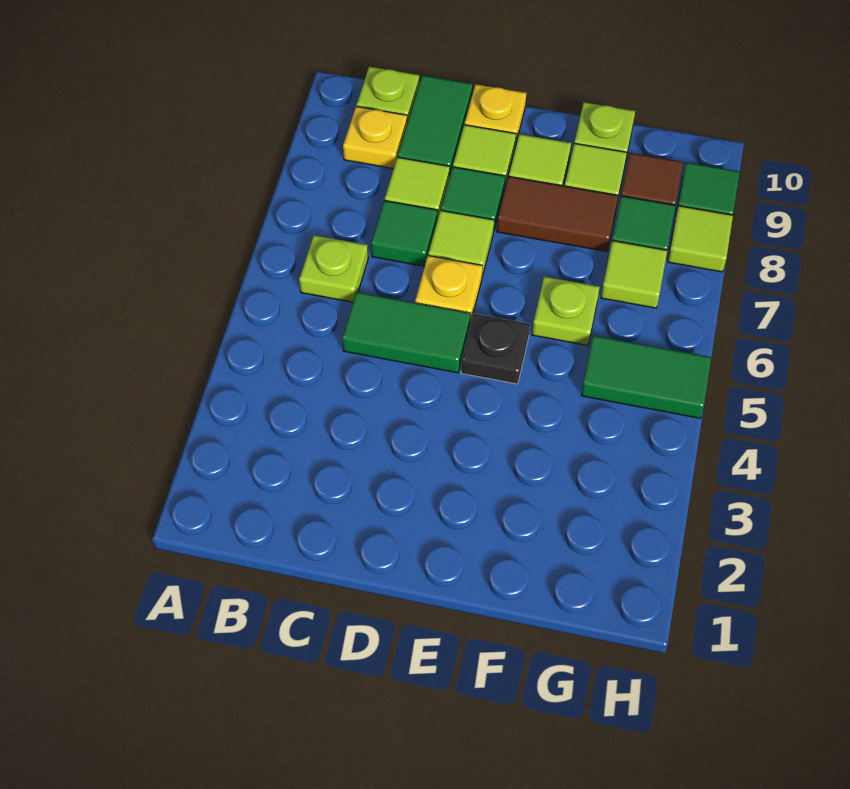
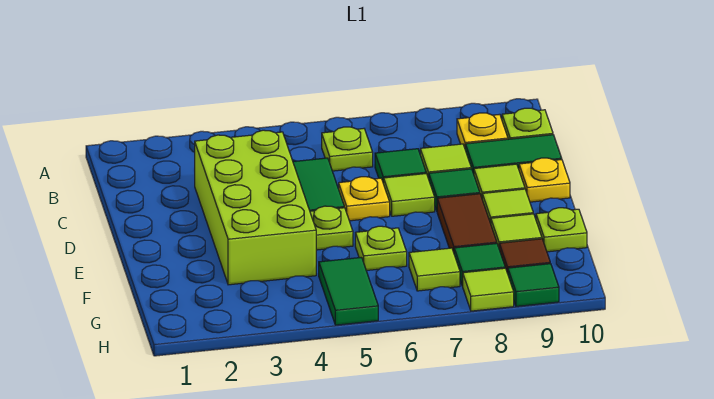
none -> lime brick C3:F4 level 1
black plate E5 level 1 -> lime plate E5 level 1

